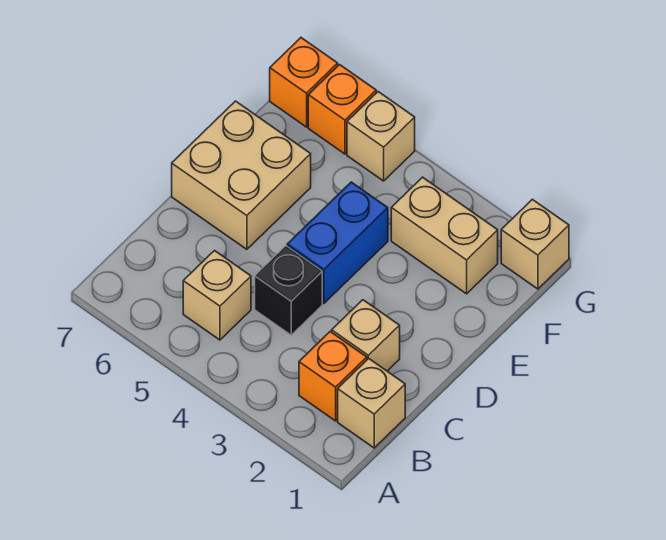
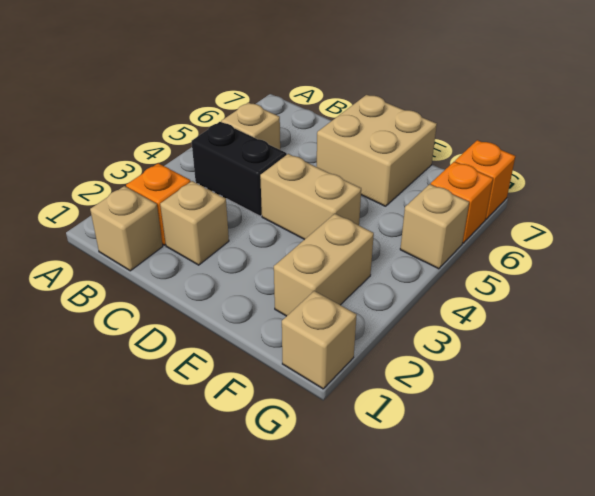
black brick C4 level 1 -> black brick B4:C4 level 1
blue brick D4:E4 level 1 -> tan brick D4:E4 level 1

